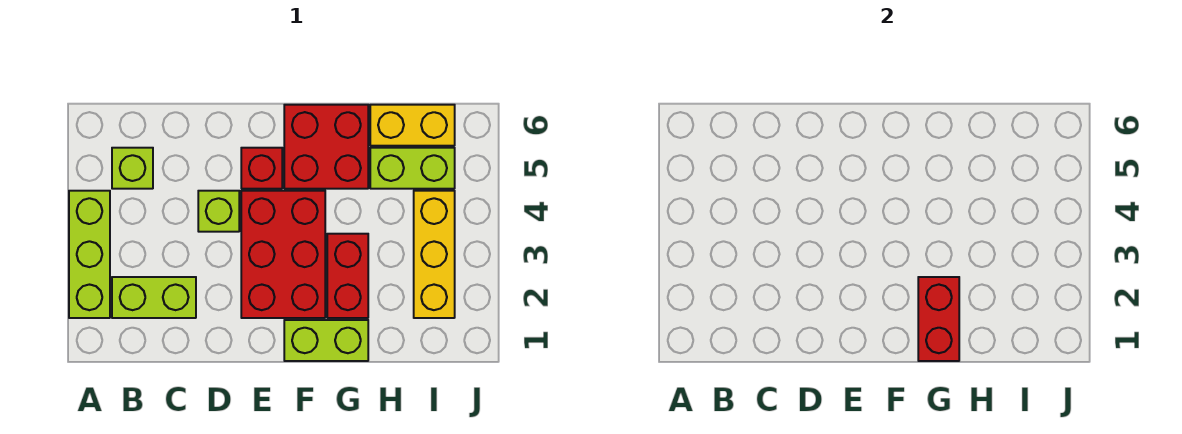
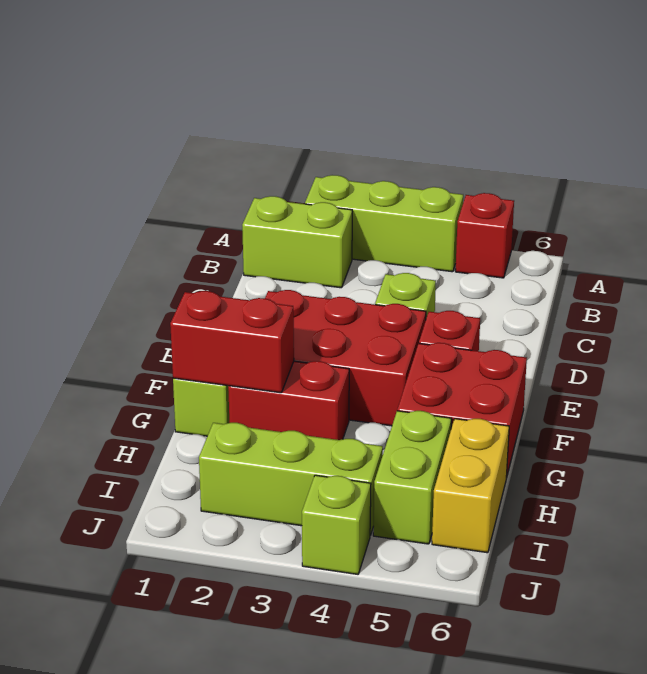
none -> red brick A5 level 1
lime brick B2:C2 level 1 -> lime brick B1:B2 level 1
lime brick B5 level 1 -> lime brick J4 level 1
yellow brick I2:I4 level 1 -> lime brick I2:I4 level 1

